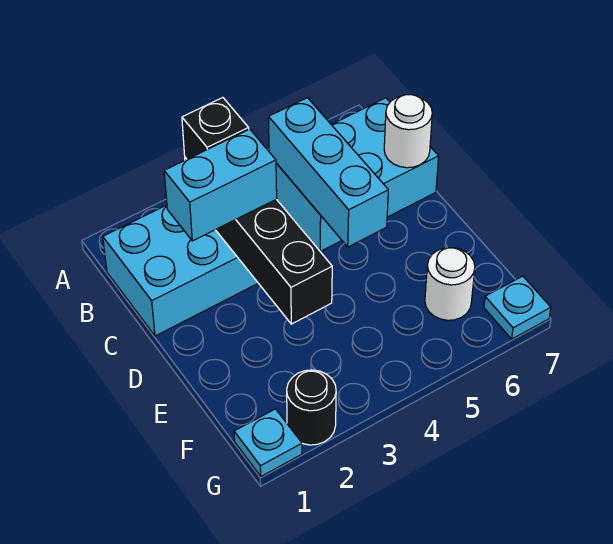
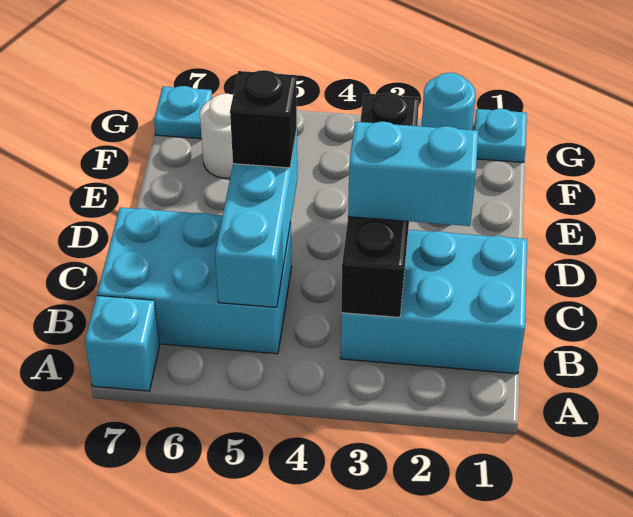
none -> cyan brick A7 level 1
black brick B3 level 3 -> black brick D5 level 3
white round brick C7 level 2 -> none
black round brick G2 level 1 -> cyan round brick G2 level 1

